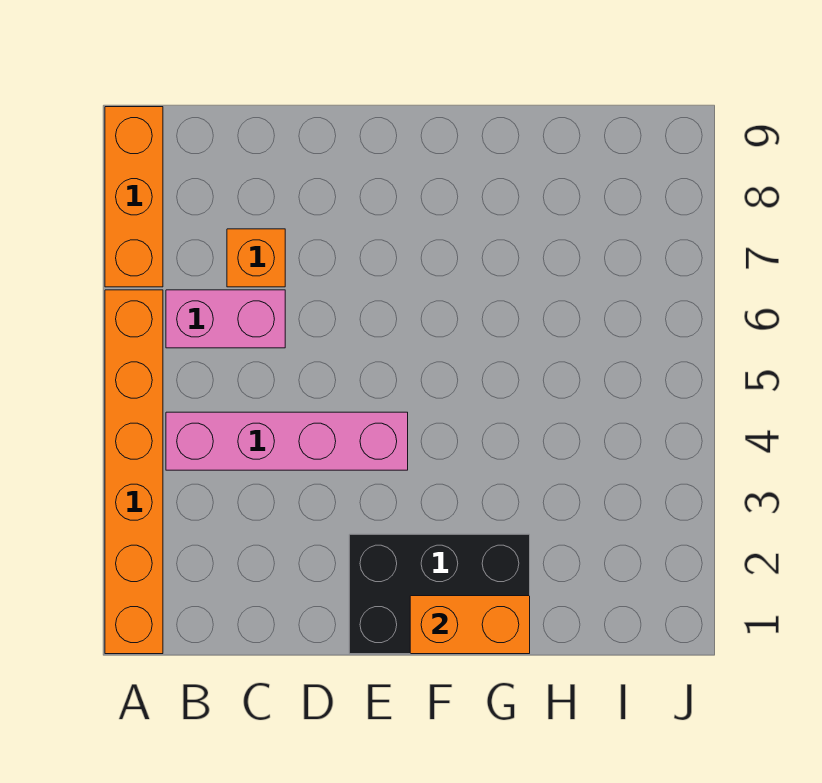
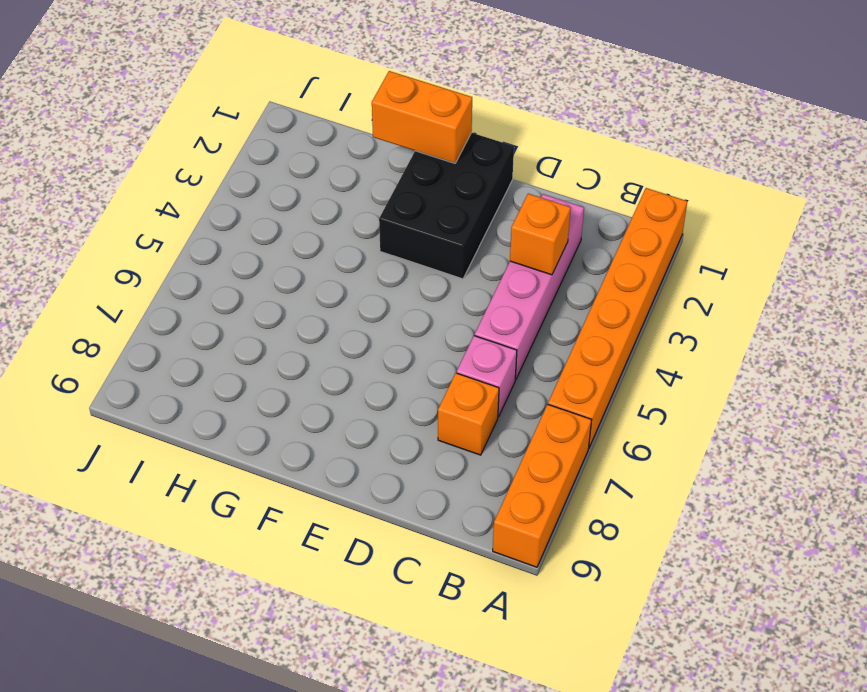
pink brick B4:E4 level 1 -> pink brick C2:C5 level 1
pink brick B6:C6 level 1 -> pink brick C6 level 1
none -> orange brick C3 level 2
black brick E1:G2 level 1 -> black brick E1:F3 level 1

